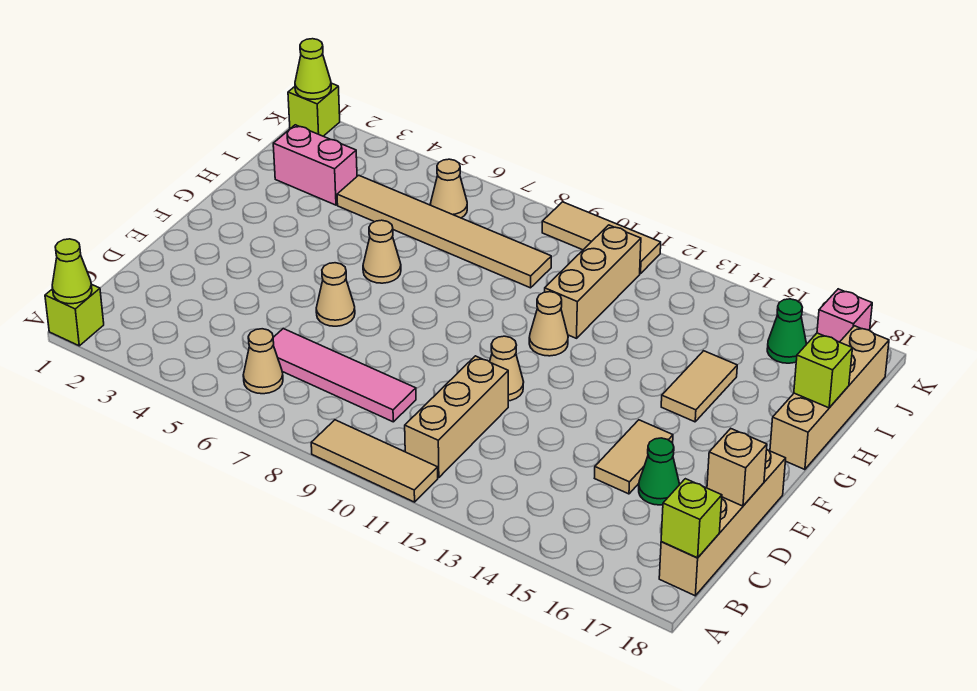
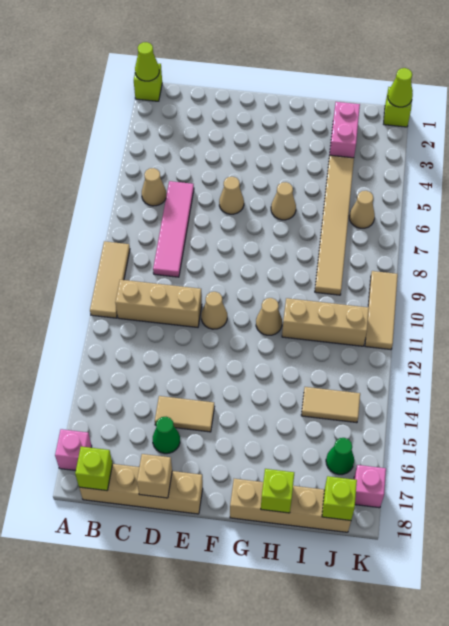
none -> pink brick A17 level 1
tan tile G15:H15 level 1 -> tan tile I14:J14 level 1
none -> lime brick J18 level 2

